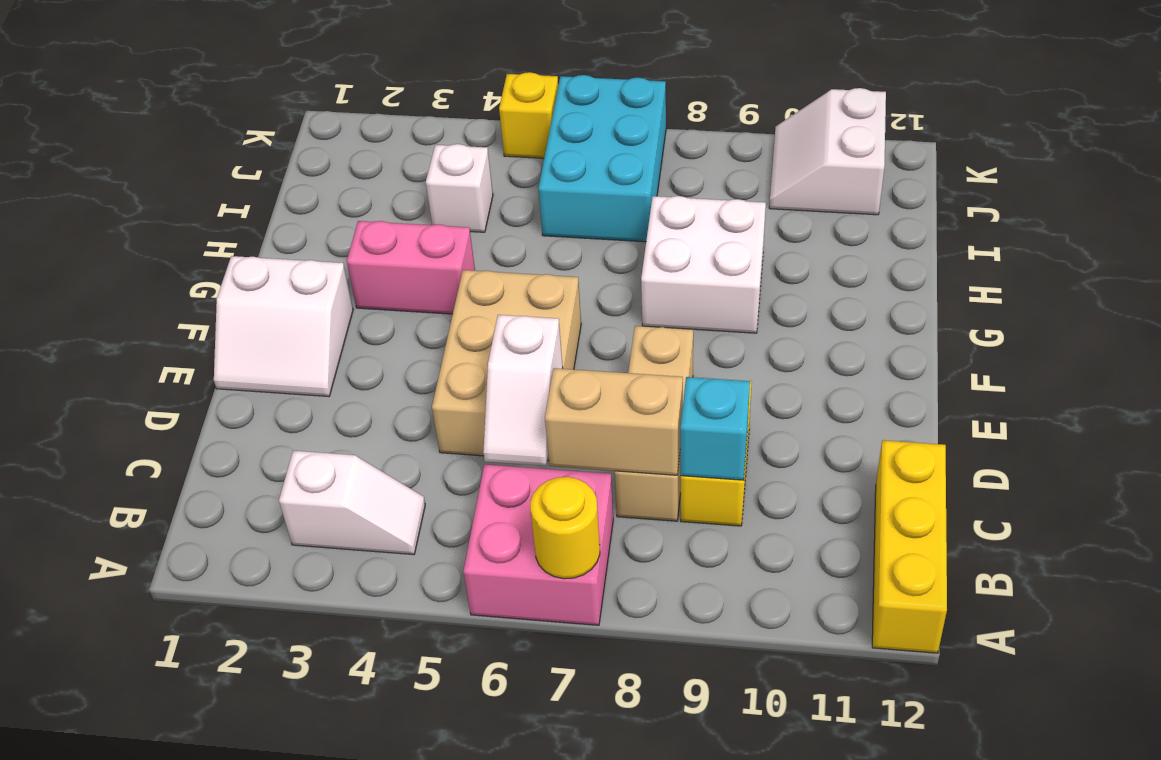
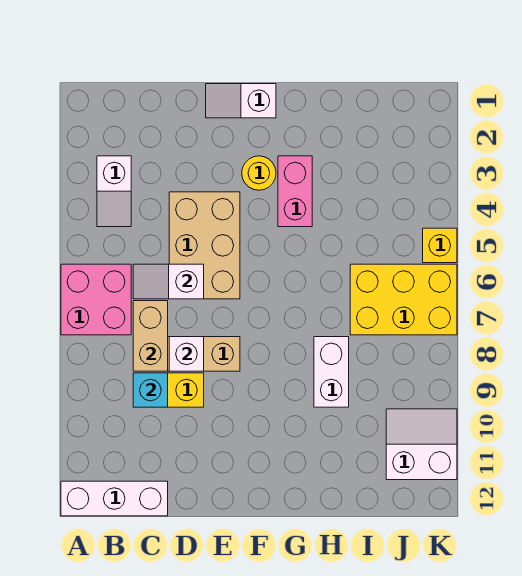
yellow round brick A7 level 2 -> yellow round brick F3 level 1
yellow brick A12:C12 level 1 -> white brick A12:C12 level 1
tan brick D5:F6 level 1 -> tan brick D4:E6 level 1
white slope E1:F2 level 1 top F -> white slope E1:F1 level 1 top F
white brick G8:H9 level 1 -> white brick H8:H9 level 1
white brick I4 level 1 -> white brick D8 level 2
cyan brick I6:K7 level 1 -> yellow brick I6:K7 level 1

